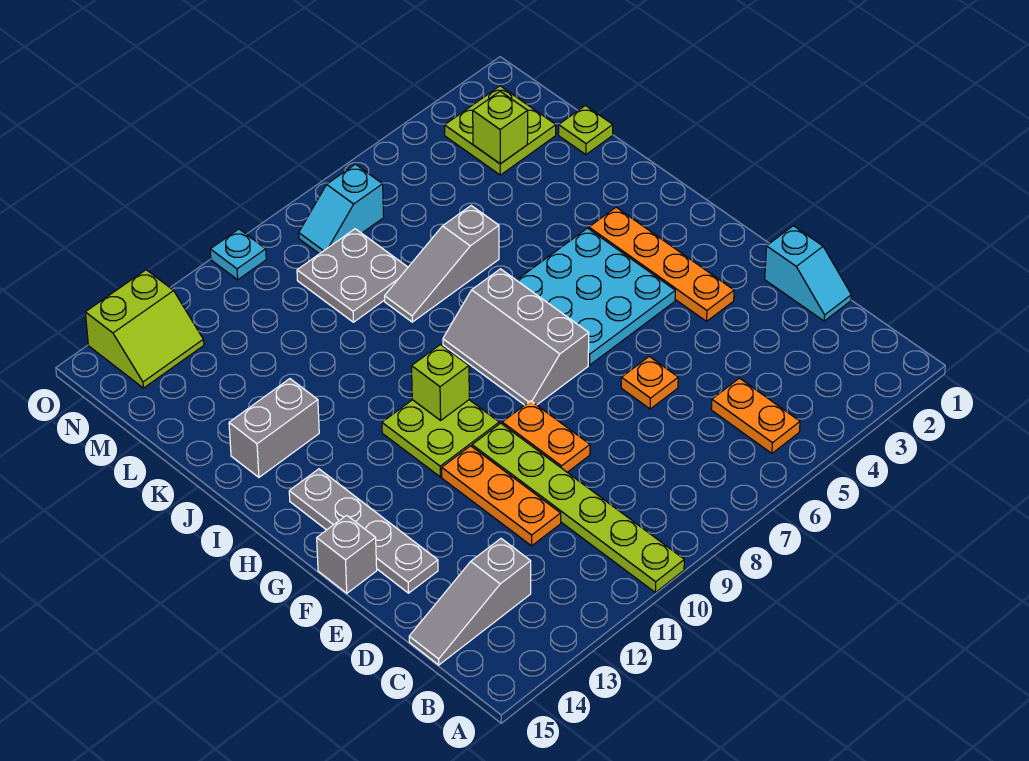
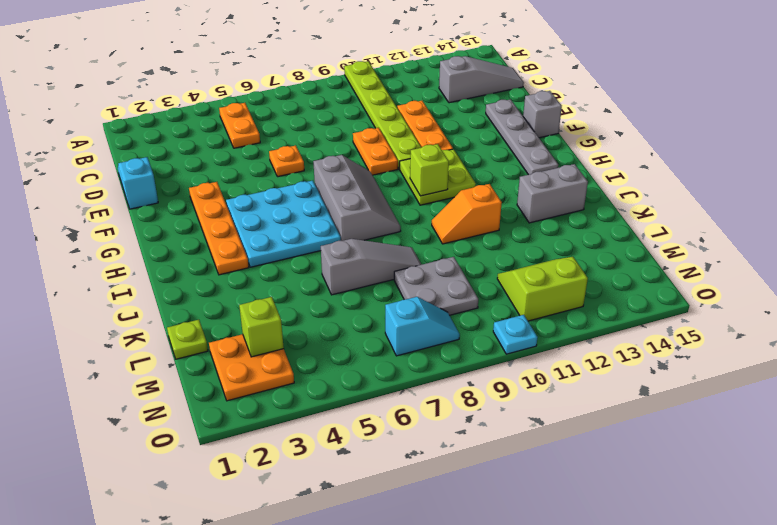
none -> orange slope J10:J11 level 1 top 11
lime plate M2:N3 level 1 -> orange plate M2:N3 level 1
lime slope N13:O14 level 1 top O -> lime slope M11:N12 level 1 top N

